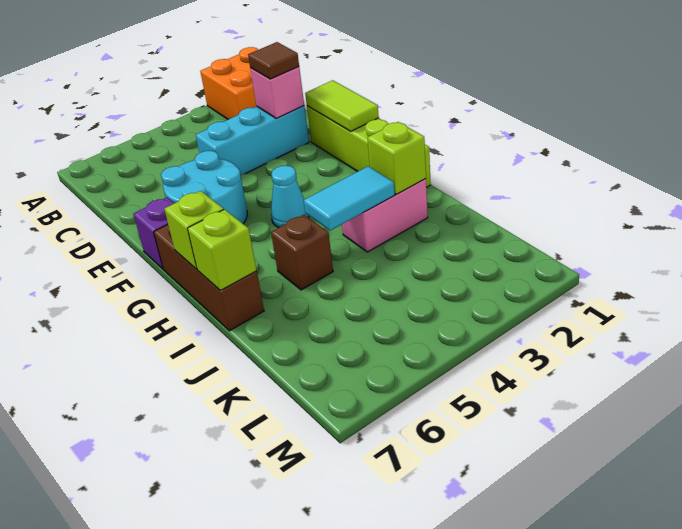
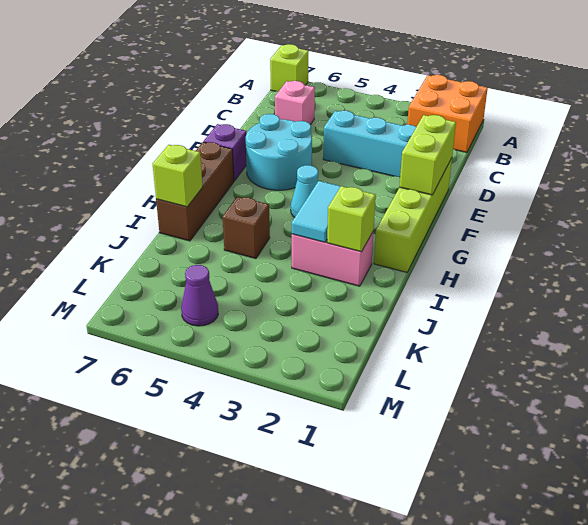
pink brick D2 level 2 -> pink brick C6 level 1
brown tile D2 level 3 -> none
lime tile E1:F1 level 2 -> lime brick E1:F1 level 2
lime brick H7 level 2 -> lime brick A7 level 1
cyan tile I3:I4 level 2 -> cyan tile H3:I3 level 2
none -> purple cone L5 level 1

